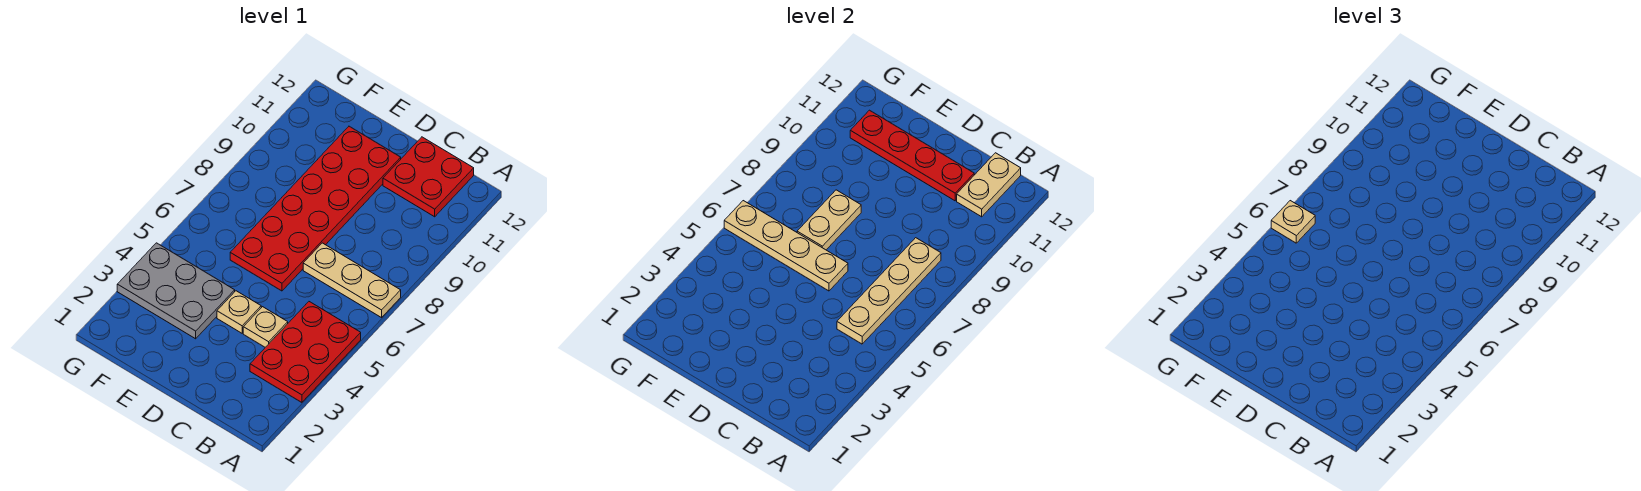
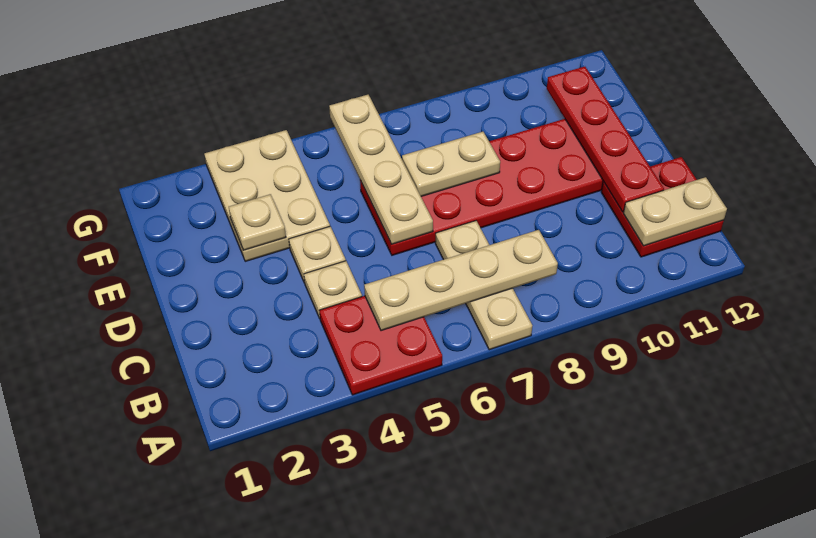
red plate A3:B5 level 1 -> red plate A4:B5 level 1
grey plate E3:G4 level 1 -> tan plate E3:G4 level 1
tan plate G6 level 3 -> tan plate E3 level 2

